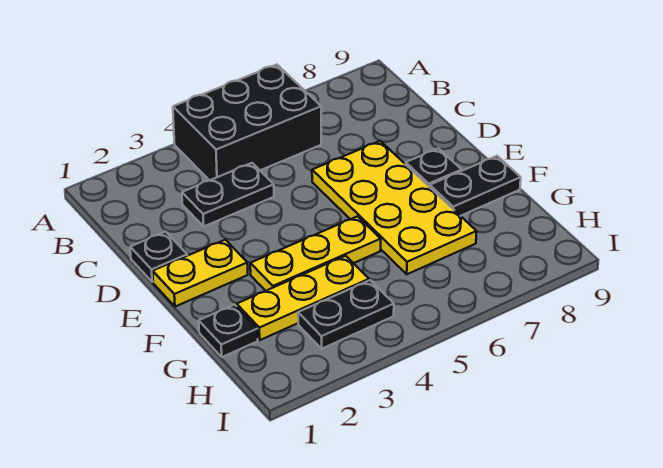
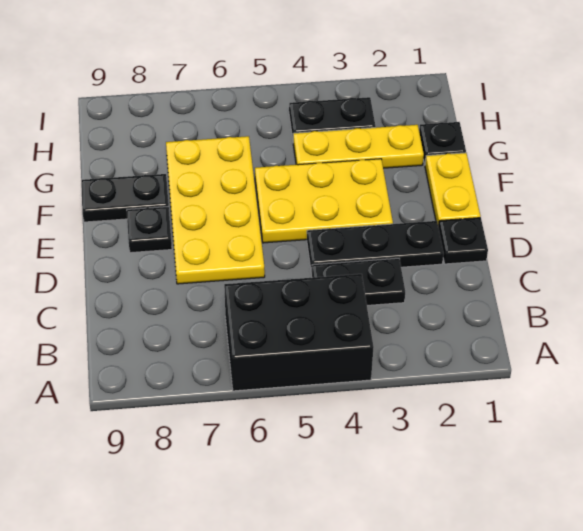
none -> black plate D2:D4 level 1
yellow plate E1:E2 level 1 -> yellow plate E1:F1 level 1
yellow plate F3:F5 level 1 -> yellow plate E3:F5 level 1

